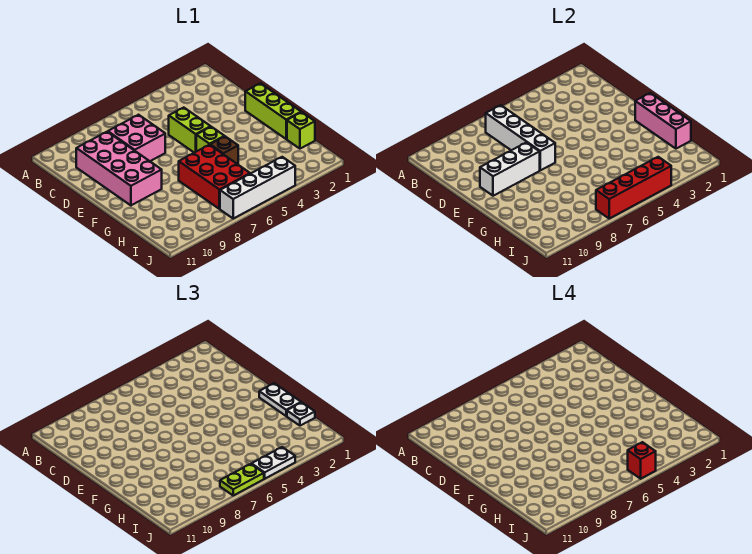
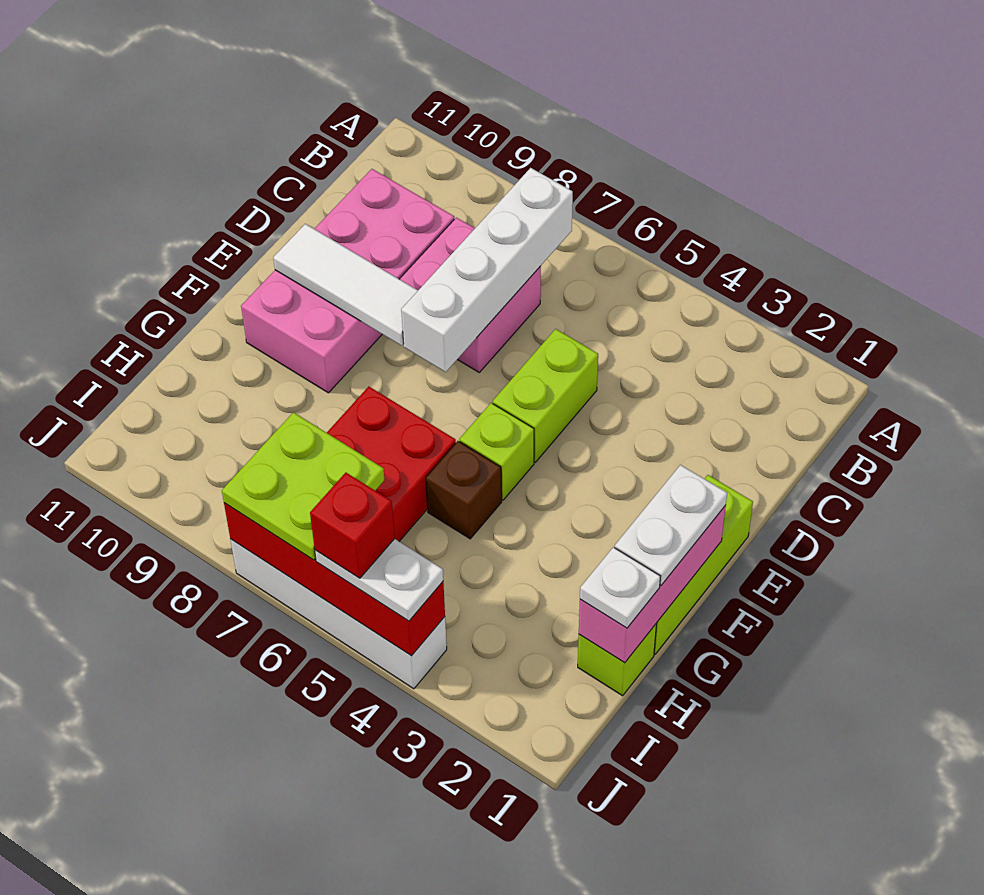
white brick E8:E10 level 2 -> white tile E8:E10 level 2
lime plate J6:J7 level 3 -> lime plate I6:J7 level 3

